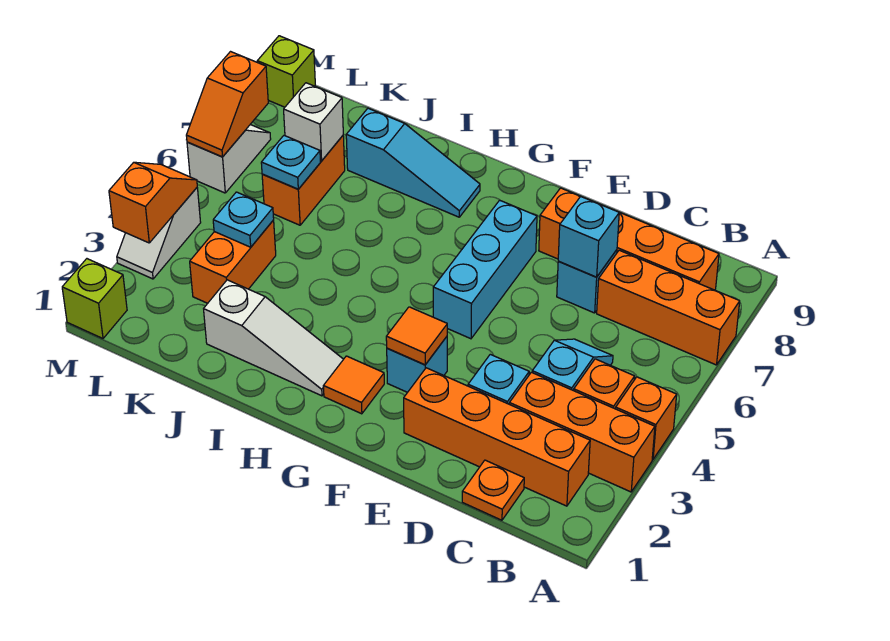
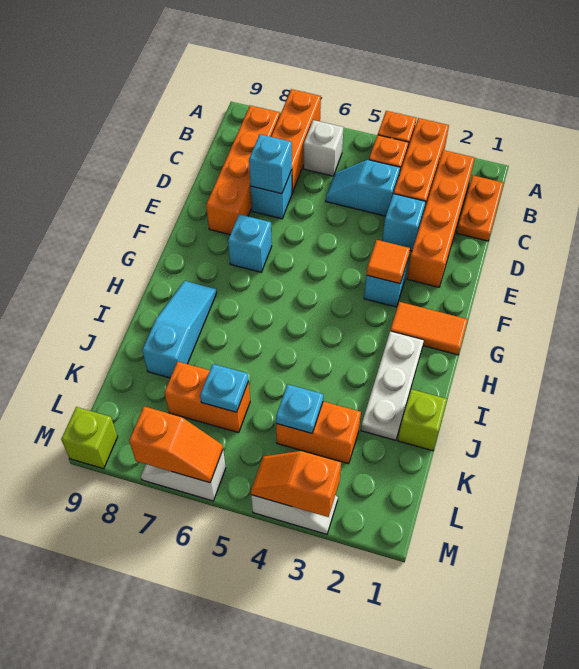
orange plate C1 level 1 -> orange plate B1:C1 level 1
cyan brick F5:F7 level 1 -> cyan brick F7 level 1
orange tile G2 level 1 -> orange tile G1:G2 level 1
white slope H2:J2 level 1 top J -> white plate H2:J2 level 1
white brick K7 level 2 -> white brick B6 level 1
lime brick M1 level 1 -> lime brick J1 level 1

